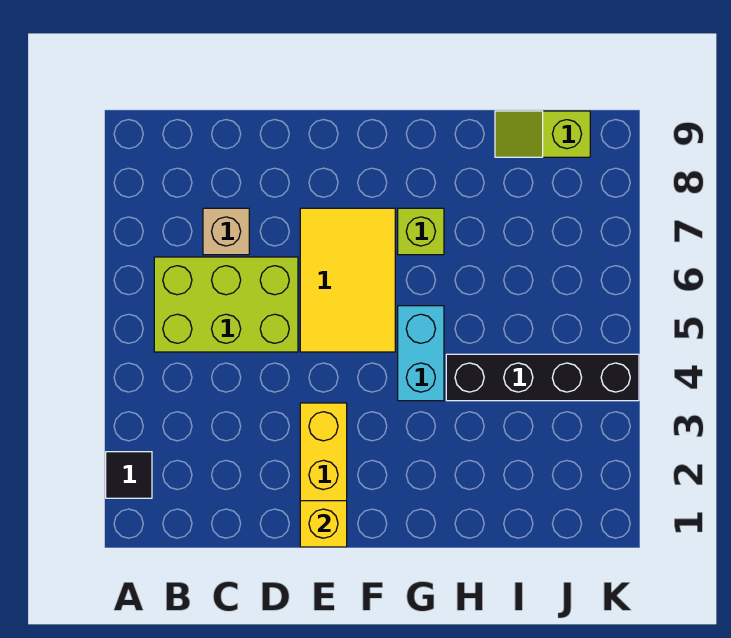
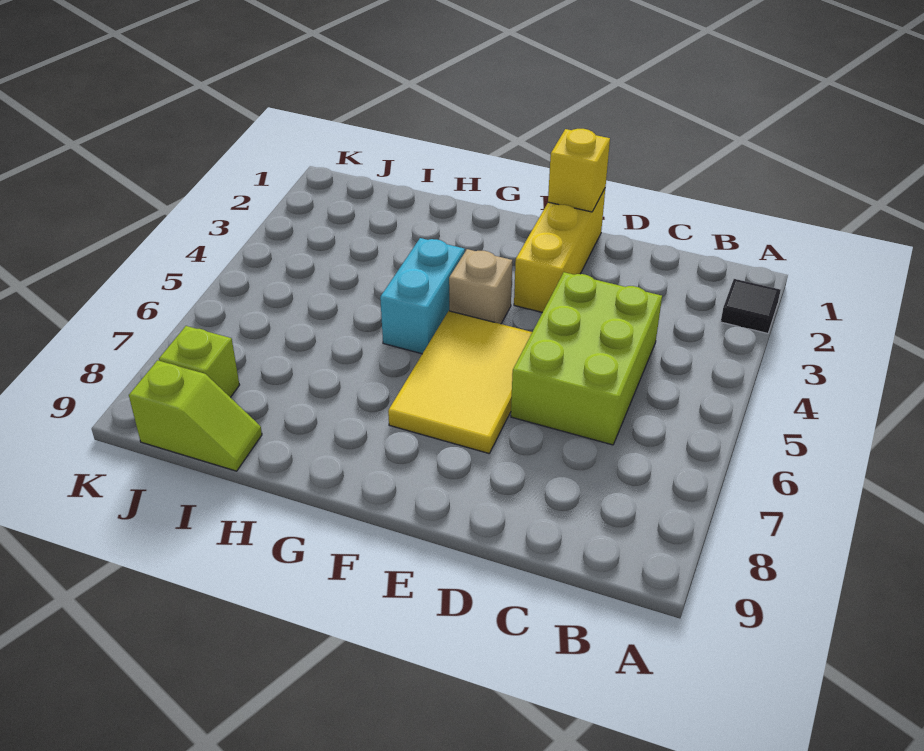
lime brick B5:D6 level 1 -> lime brick C4:D6 level 1
tan brick C7 level 1 -> tan brick F4 level 1
lime brick G7 level 1 -> lime brick J8 level 1
black brick H4:K4 level 1 -> none

